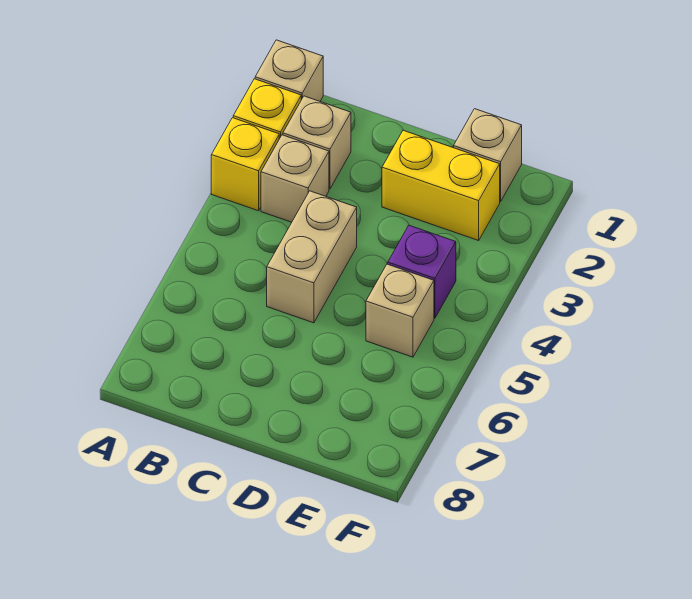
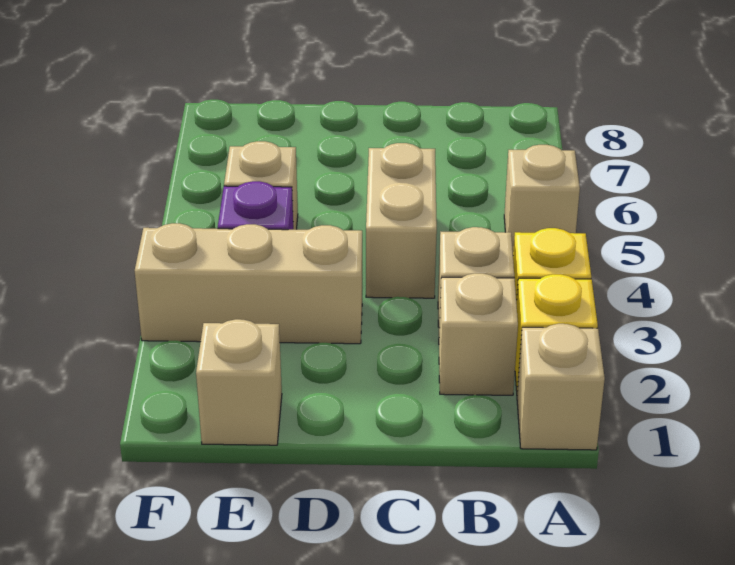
none -> tan brick A5 level 1
yellow brick D2:E2 level 1 -> none
none -> tan brick D3:F3 level 1

